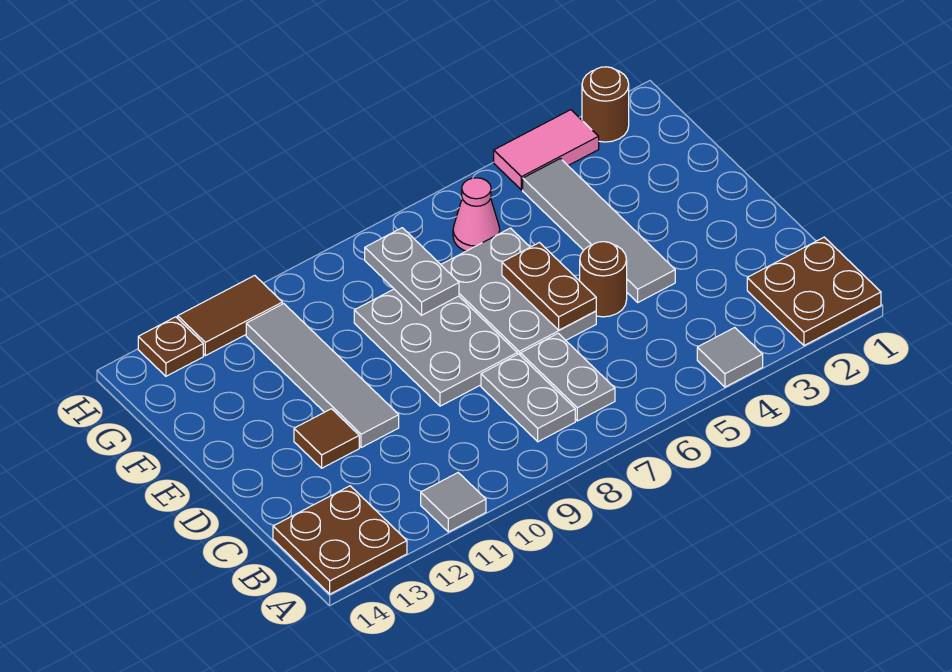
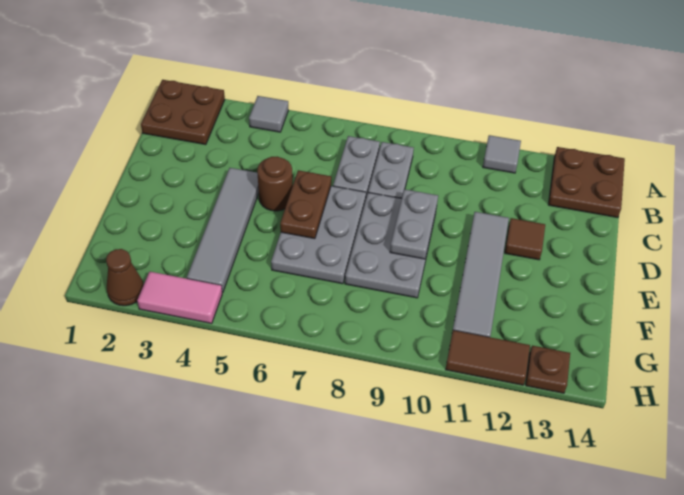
grey plate F8:G8 level 2 -> grey plate D9:E9 level 2
pink cone G6 level 1 -> none
brown round brick H2 level 1 -> brown cone H2 level 1

